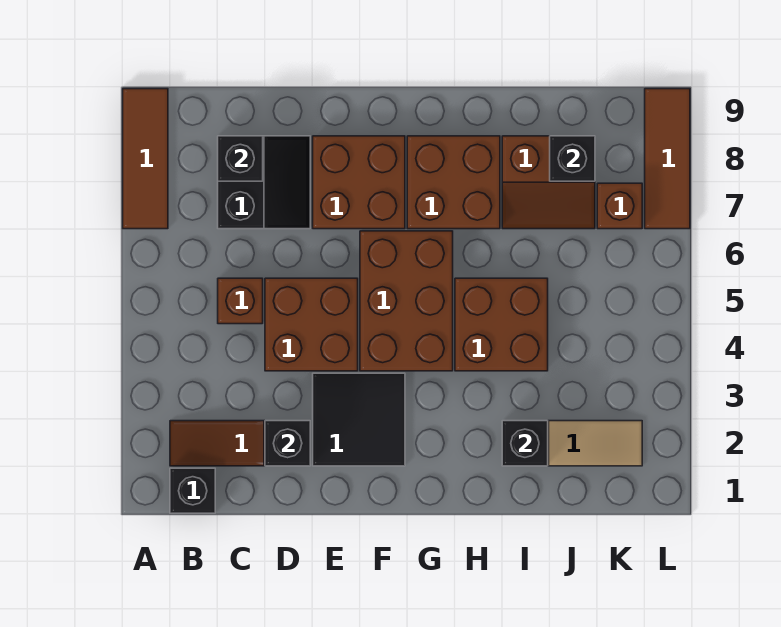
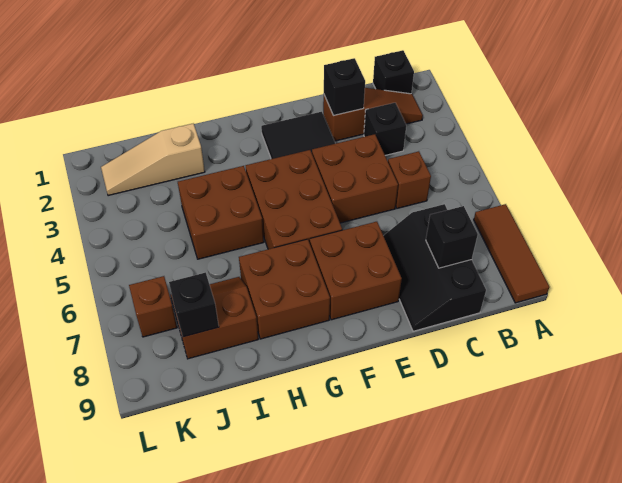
black slope C7:D8 level 1 top C -> black slope C7:D9 level 1 top C
black brick I2 level 2 -> black brick C3 level 1
brown tile L7:L9 level 1 -> none

